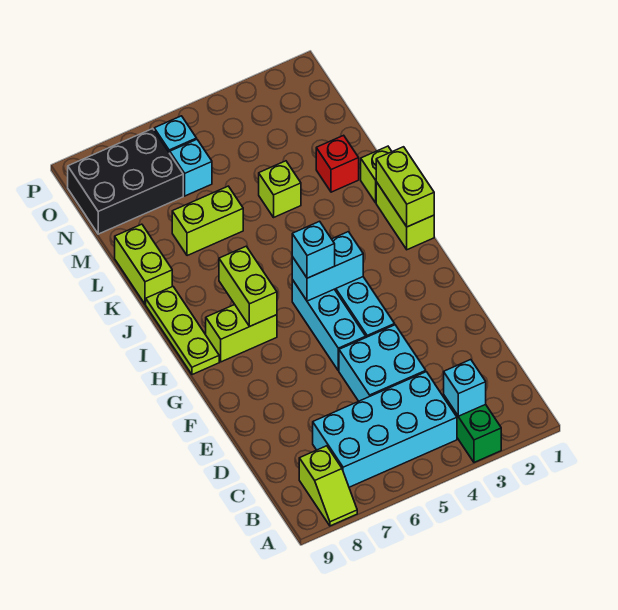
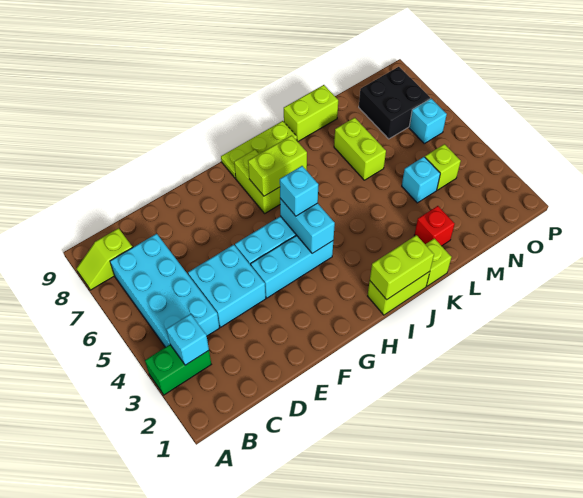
lime brick L4 level 1 -> lime brick N4 level 1
cyan brick N6 level 1 -> cyan brick M4 level 1
black brick N7:O9 level 1 -> black brick N7:O8 level 1

